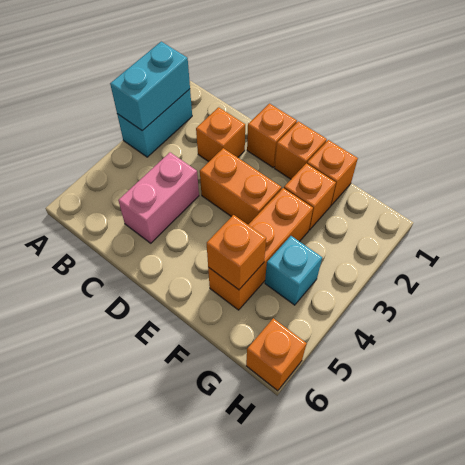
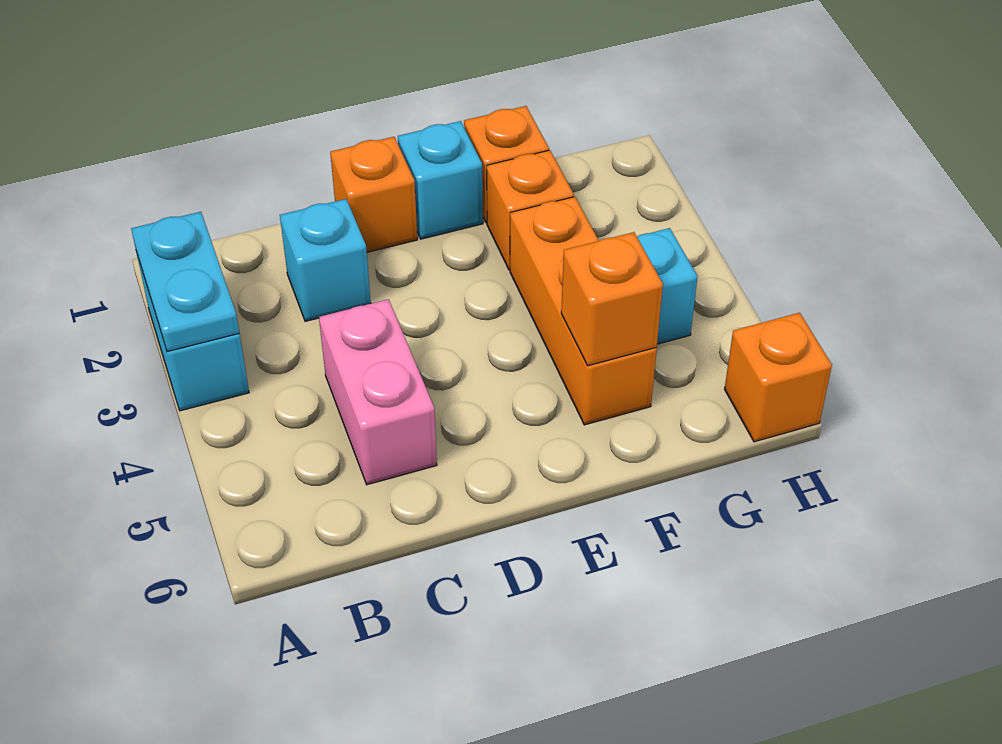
cyan brick A2:A3 level 2 -> cyan plate A2:A3 level 2
orange brick C2 level 1 -> cyan brick C2 level 1
orange brick D3:E3 level 1 -> none
orange brick E1 level 1 -> cyan brick E1 level 1

